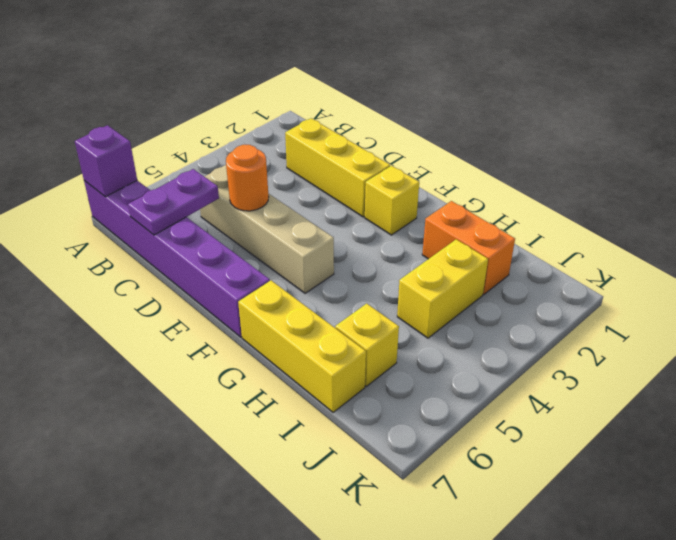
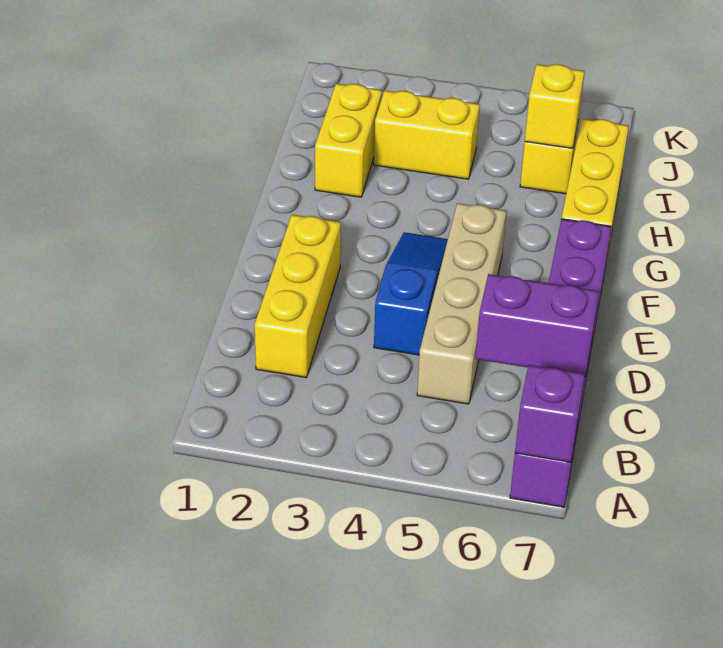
purple plate C6:C7 level 2 -> purple brick C6:C7 level 2
none -> blue slope D4:F4 level 1 top D
orange round brick D5 level 2 -> none
yellow brick F2 level 1 -> yellow brick I6 level 2
orange brick H2:I2 level 1 -> yellow brick H2:I2 level 1

